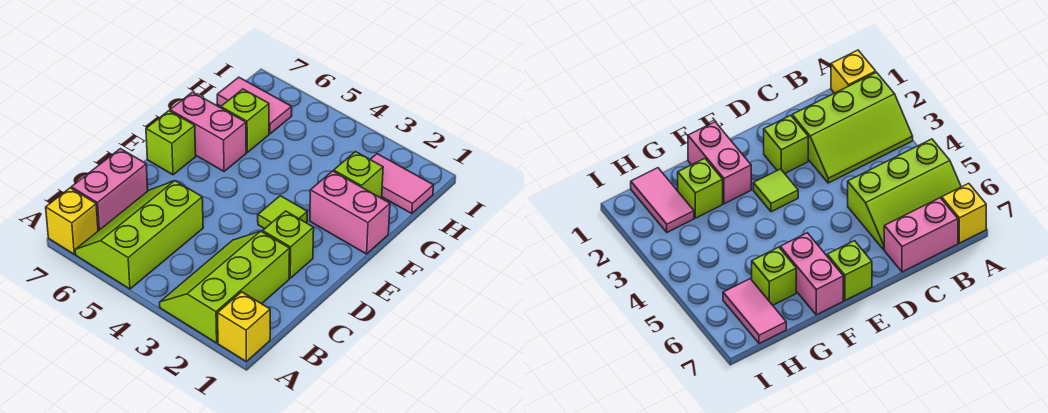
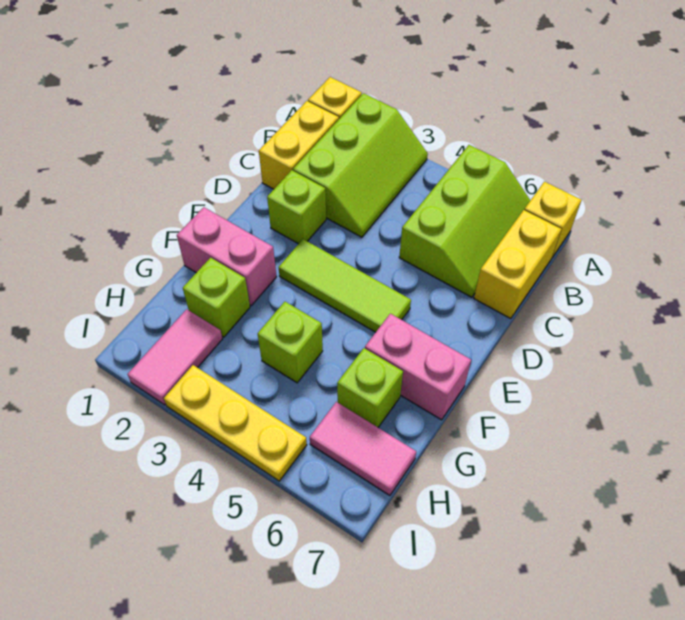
none -> yellow brick B1:C1 level 1
pink brick B7:C7 level 1 -> yellow brick B7:C7 level 1
lime tile E3 level 1 -> lime tile E3:E5 level 1
lime brick E7 level 1 -> lime brick G4 level 1
pink tile H1:H2 level 1 -> pink tile H2:I2 level 1
none -> yellow plate I3:I5 level 1

